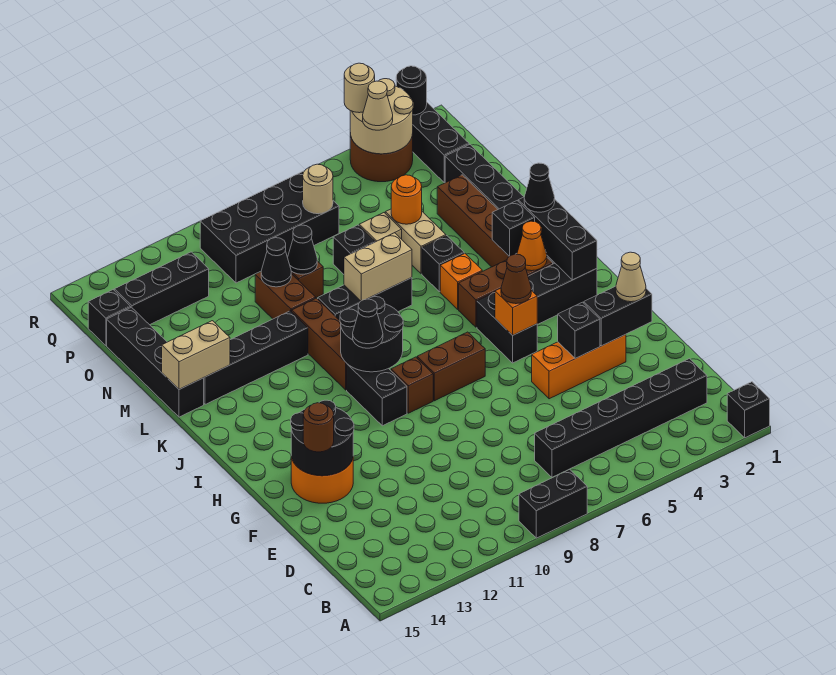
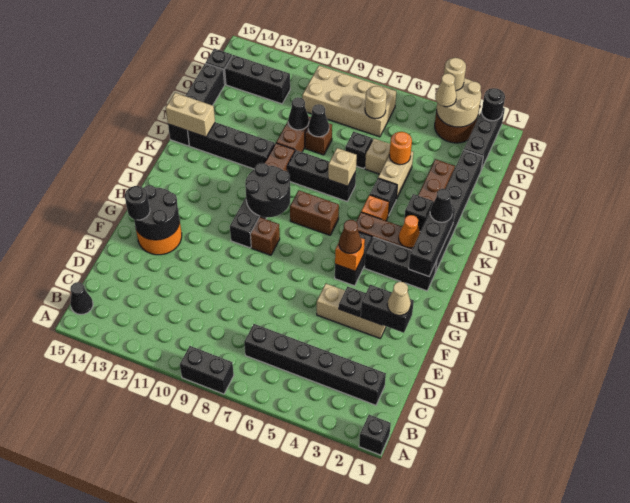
orange brick F3:F5 level 1 -> tan brick F3:F5 level 1
black brick F4 level 2 -> black plate F4 level 2
brown round brick F14 level 3 -> black round brick F14 level 3
brown brick H7:H8 level 1 -> brown brick J7:J8 level 1
black cone I10 level 3 -> black cone B15 level 1
tan brick L7:L8 level 2 -> tan brick L7 level 2
black brick P7:Q10 level 1 -> tan brick P7:Q10 level 1

